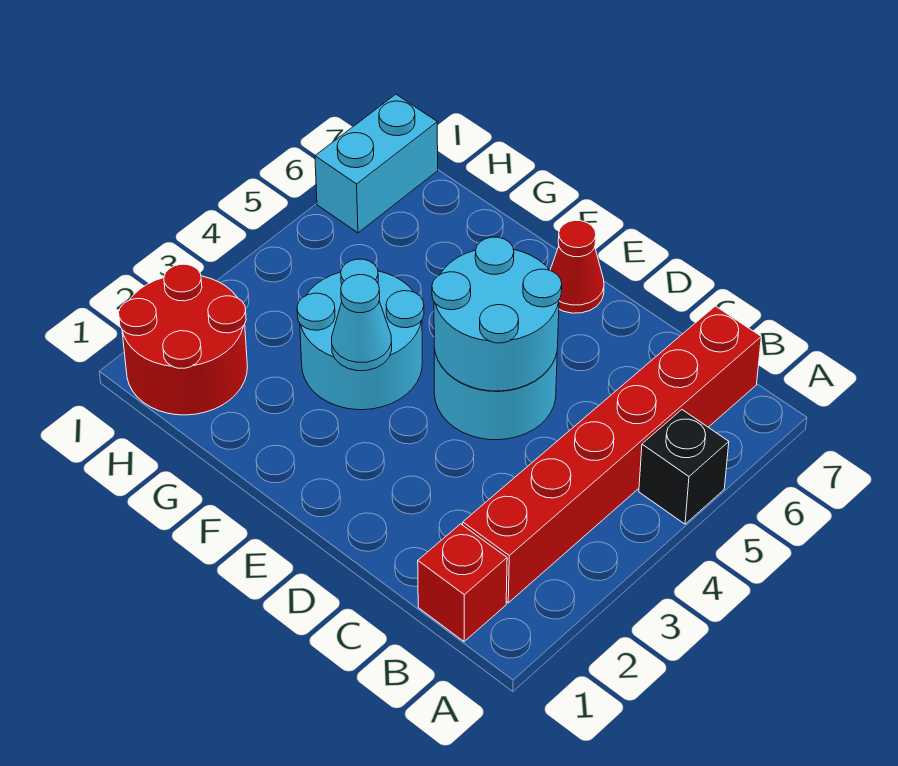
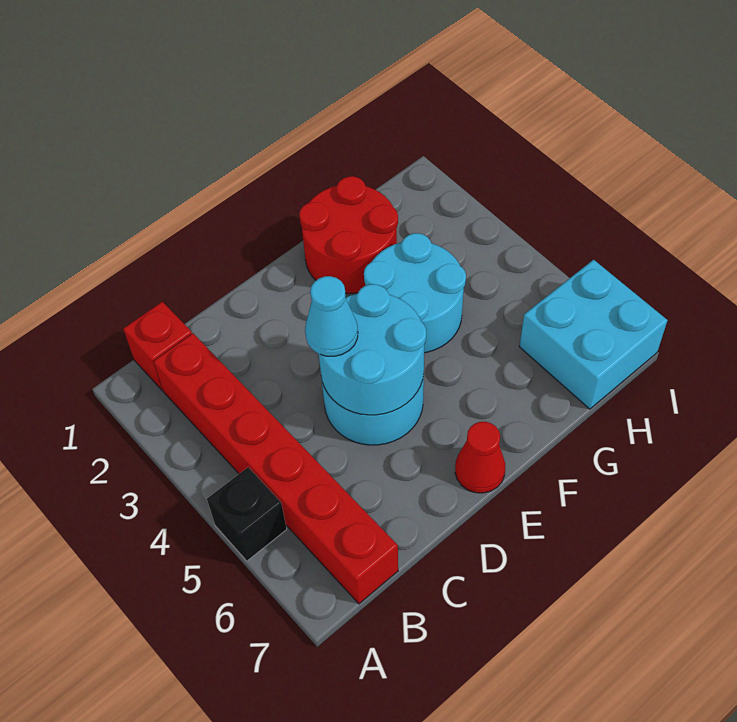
cyan cone F3 level 2 -> cyan cone D4 level 3
red round brick H1:I2 level 1 -> red round brick F1:G2 level 1
cyan brick I6:I7 level 1 -> cyan brick H6:I7 level 1

